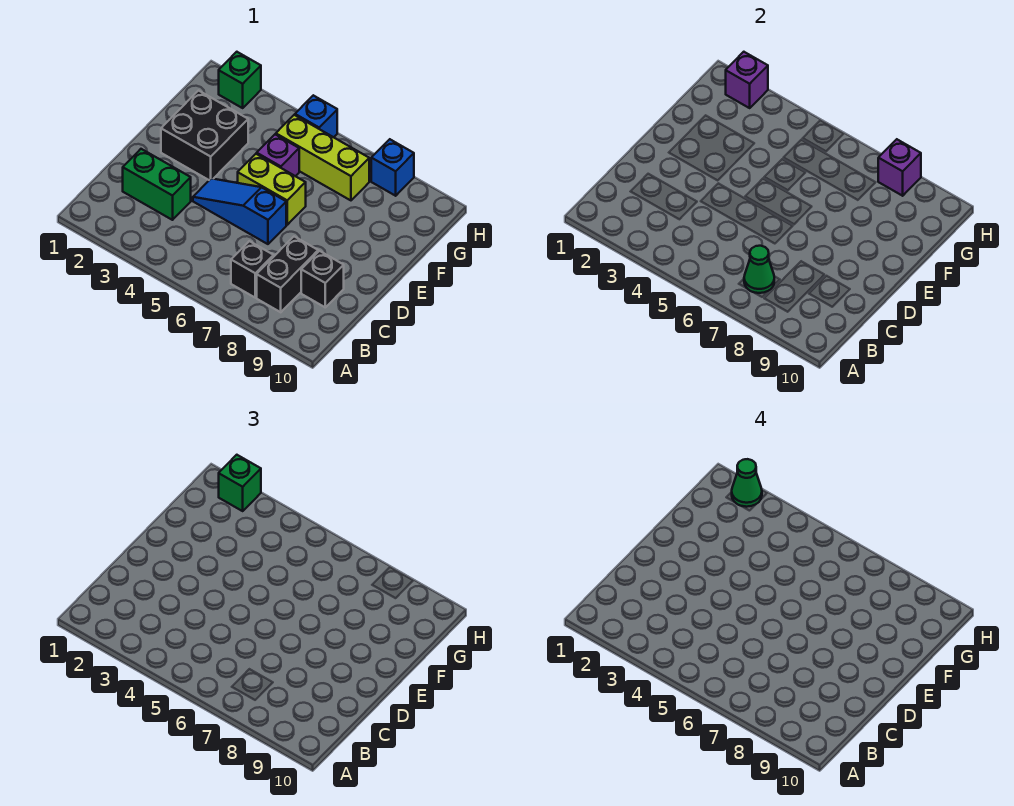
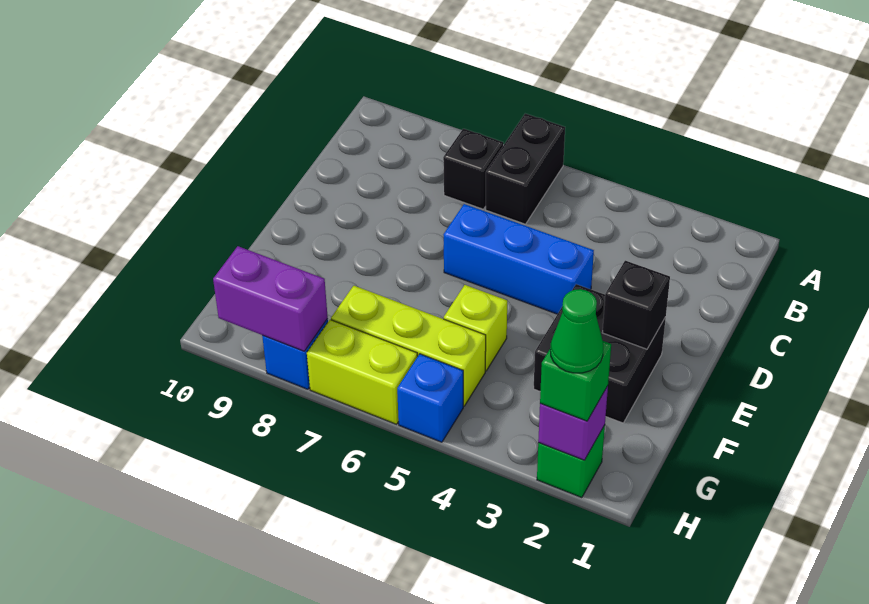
green cone B7 level 2 -> none
black brick B8:C8 level 1 -> black brick A6:B6 level 1
green brick C2:C3 level 1 -> none
black brick C9 level 1 -> black brick E2 level 2
blue slope D4:D6 level 1 top 6 -> blue brick D4:D6 level 1
lime brick E5:E6 level 1 -> lime brick H6:H7 level 1
purple brick F5 level 1 -> lime brick F5 level 1
purple brick H8 level 2 -> purple brick H8:H9 level 2

